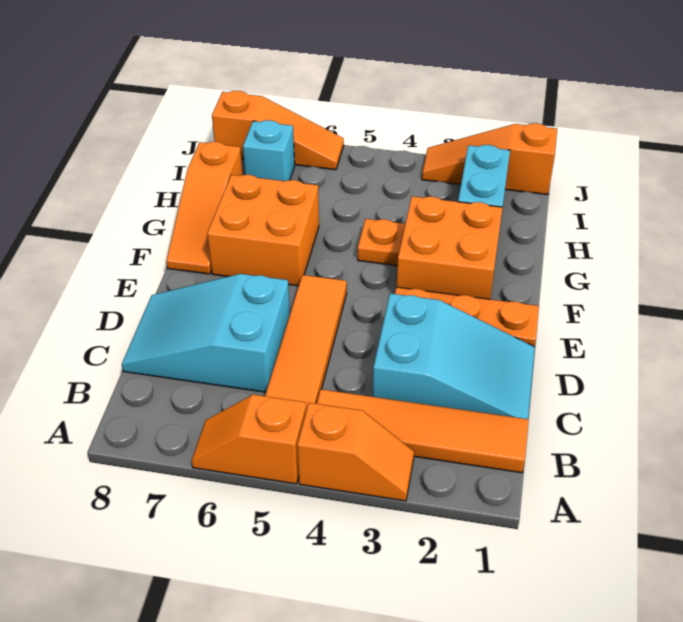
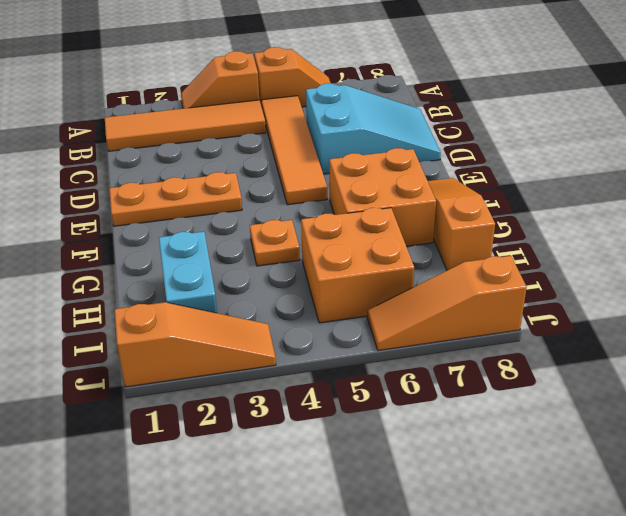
cyan slope C1:D3 level 1 top 3 -> none
orange brick F2:G3 level 1 -> orange brick H5:I6 level 1
cyan brick I7 level 1 -> none

